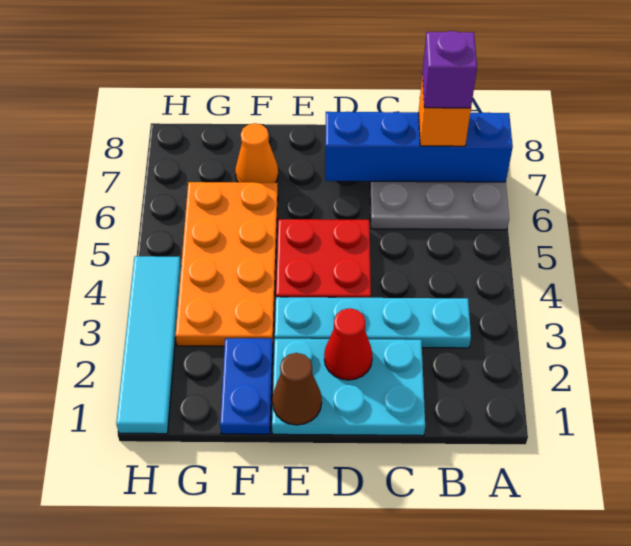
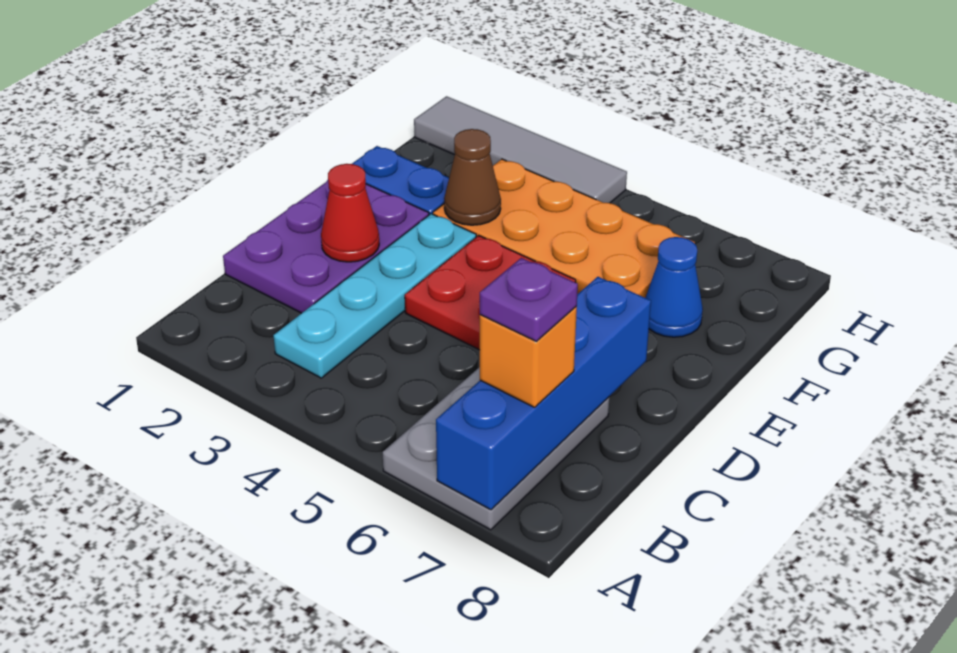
purple brick B7 level 4 -> purple plate B7 level 4
cyan plate C1:E2 level 1 -> purple plate C1:E2 level 1
brown cone E1 level 2 -> brown cone F3 level 2
orange cone F7 level 1 -> blue cone F7 level 1
cyan tile H1:H4 level 1 -> grey tile H1:H4 level 1

